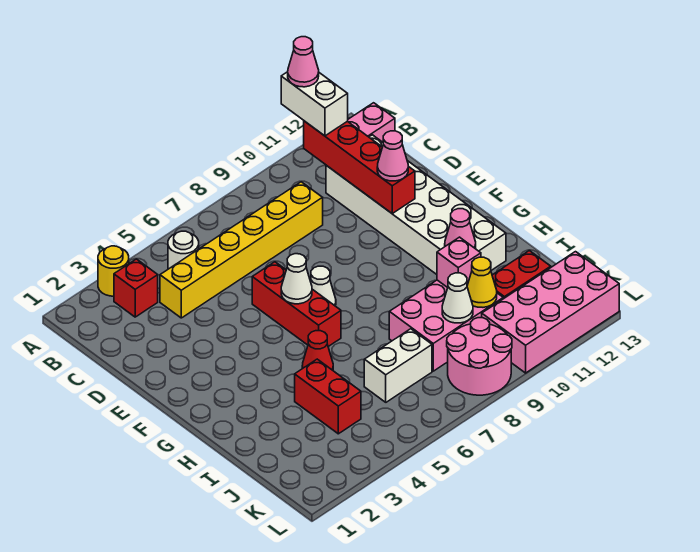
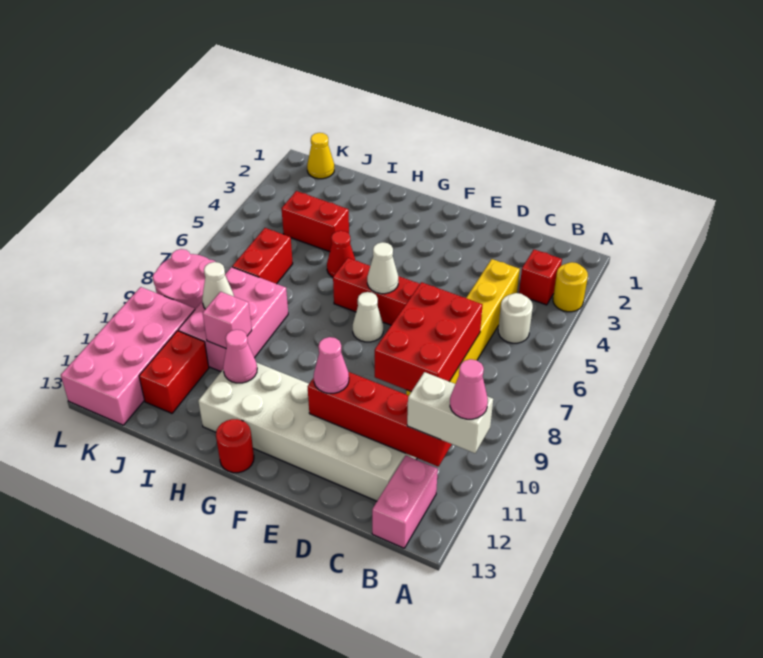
none -> red brick C7:D9 level 2
none -> red round brick G13 level 1
white brick J6:J7 level 1 -> red brick J6:J7 level 1
yellow cone J10 level 2 -> yellow cone K1 level 1

